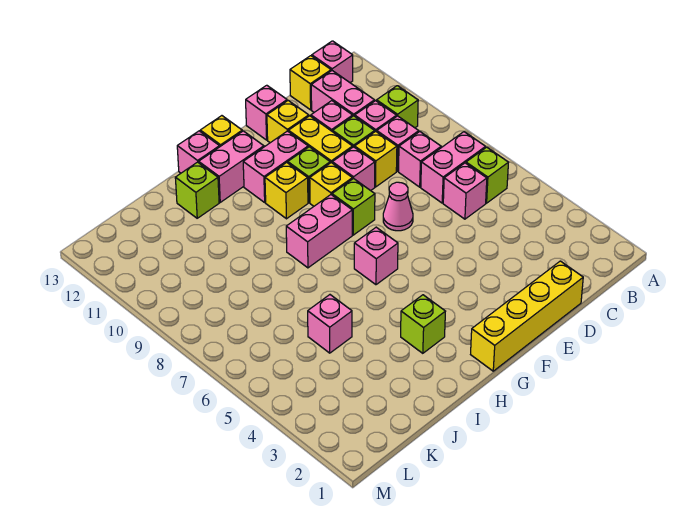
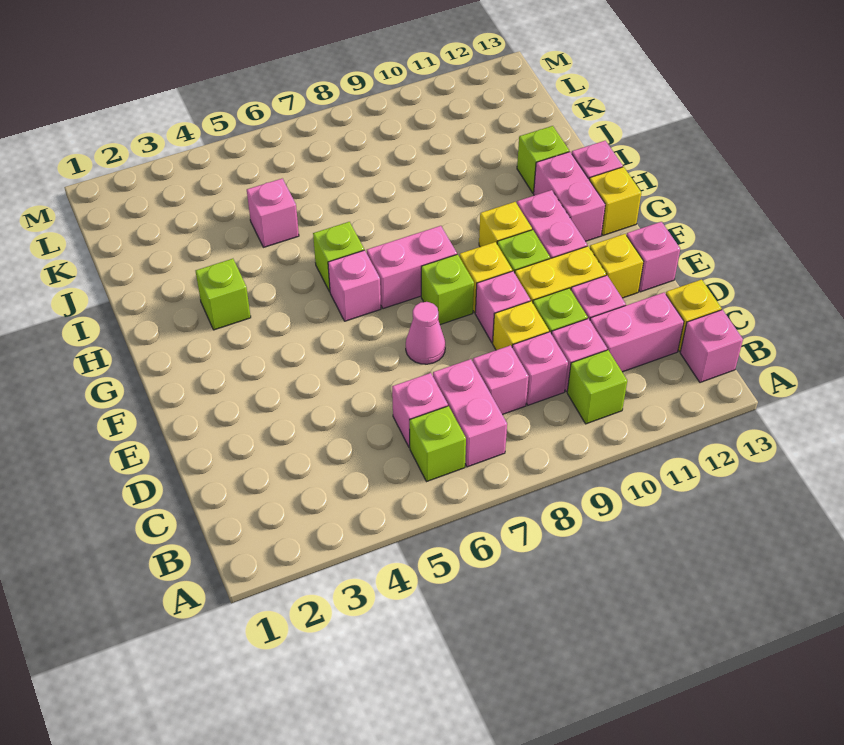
yellow brick D1:G1 level 1 -> none
pink brick G8:H8 level 1 -> pink brick G7:G8 level 1
none -> lime brick H6 level 1

